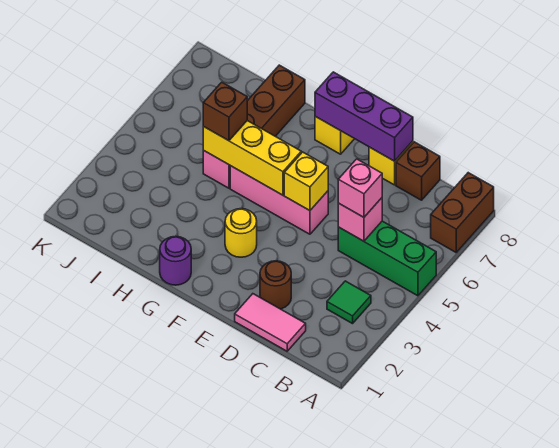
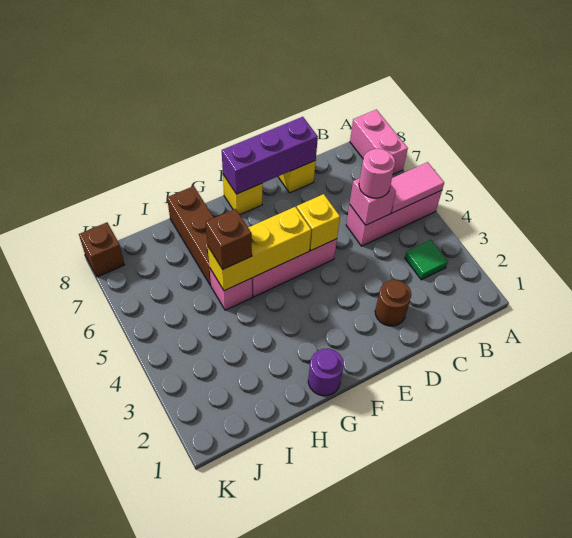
green brick A5:C5 level 1 -> pink brick A5:C5 level 1
brown brick A7:A8 level 1 -> pink brick A7:A8 level 1
pink tile C1:D1 level 1 -> pink tile A5:B5 level 2
pink brick C5 level 3 -> pink round brick C5 level 3
brown brick C8 level 1 -> brown brick K8 level 1
yellow round brick F3 level 1 -> none

